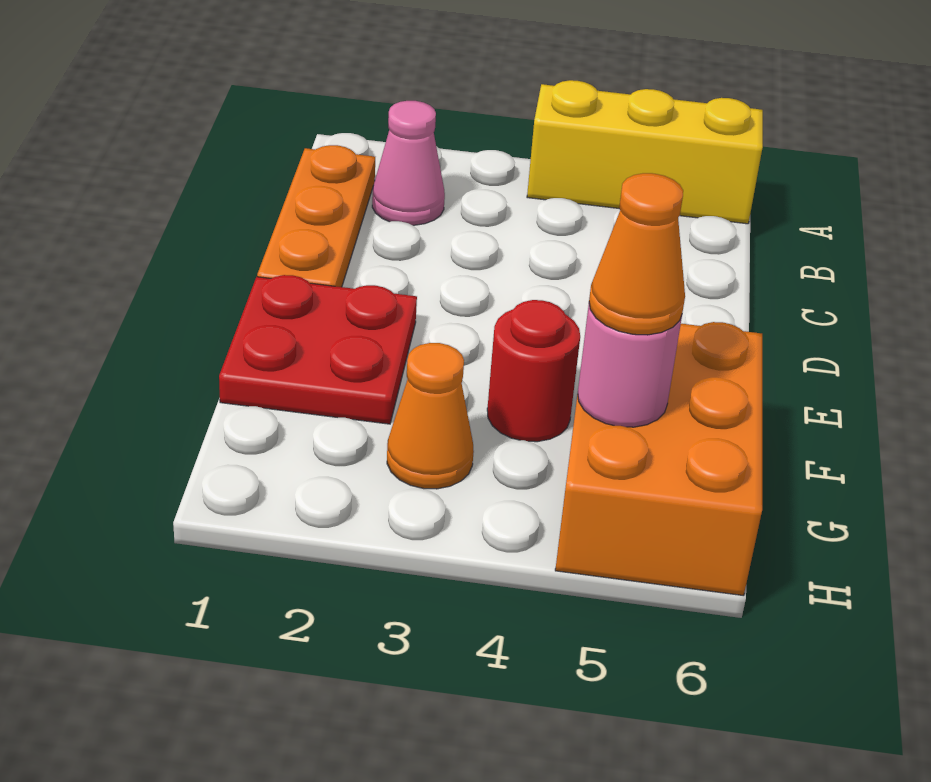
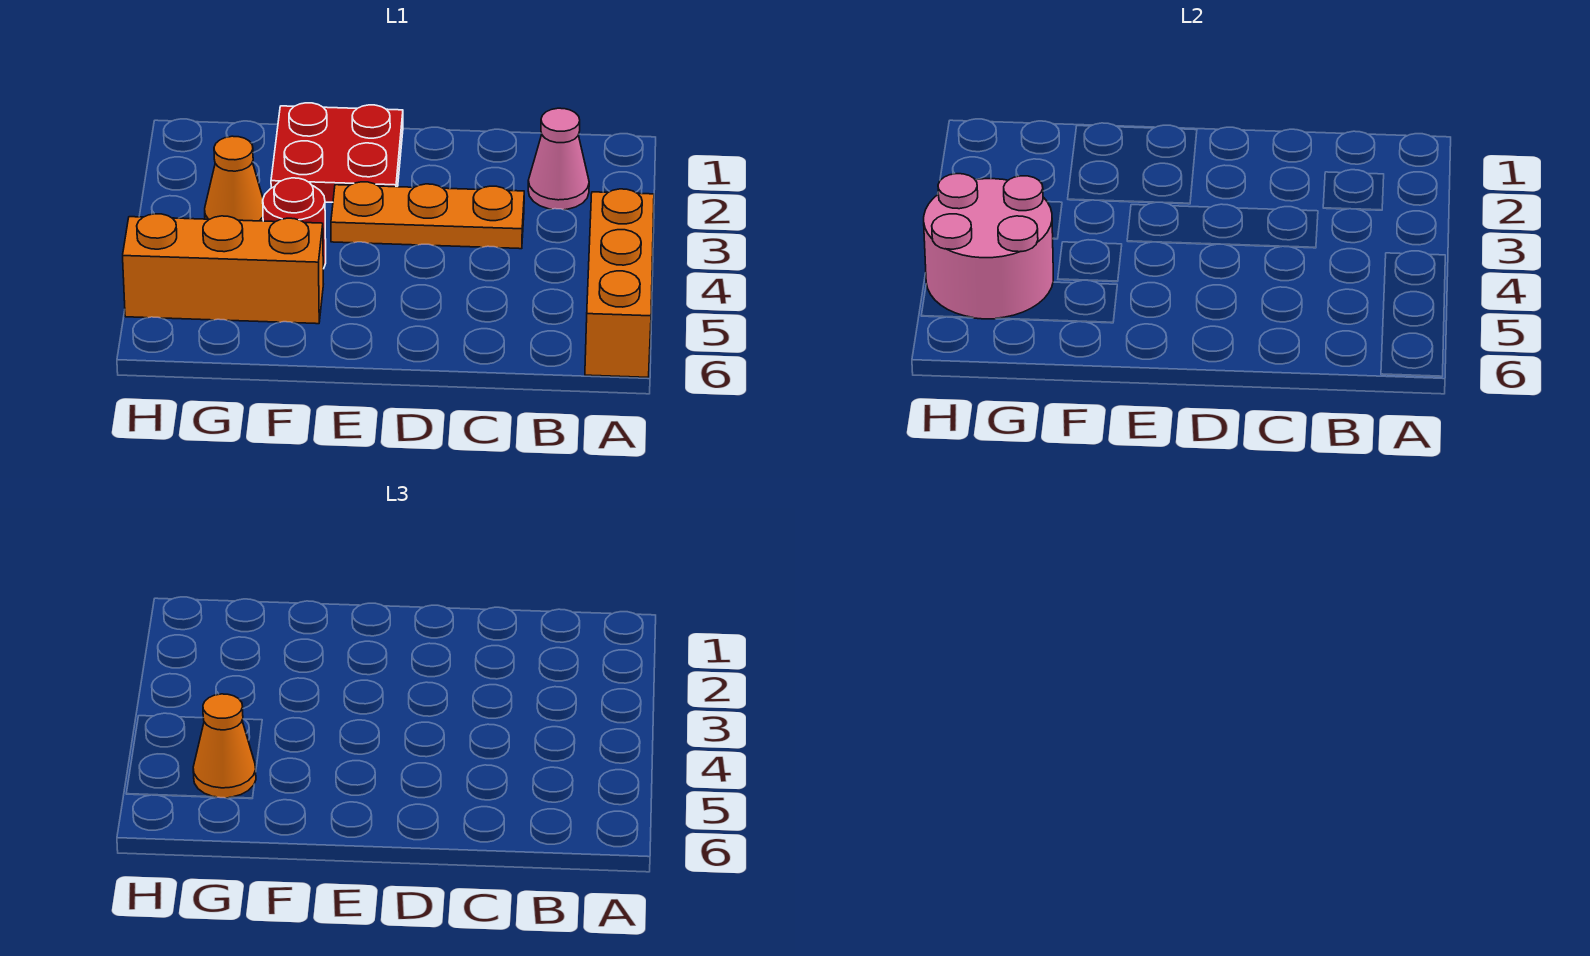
yellow brick A4:A6 level 1 -> orange brick A4:A6 level 1
orange plate B1:D1 level 1 -> orange plate C3:E3 level 1
orange brick F5:H6 level 1 -> orange brick F5:H5 level 1
pink round brick G5 level 2 -> pink round brick G4:H5 level 2

